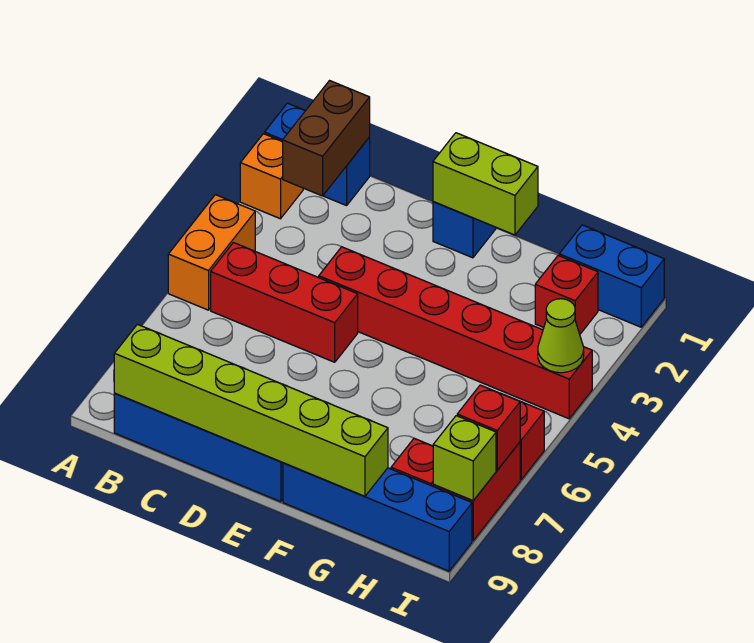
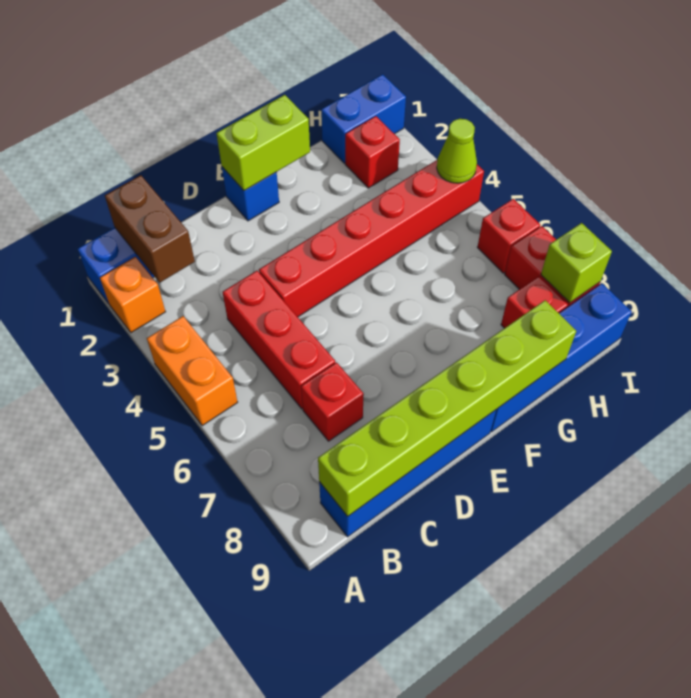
red brick B5:D5 level 1 -> red brick C4:C6 level 1
red brick I7 level 2 -> red brick C7 level 1

